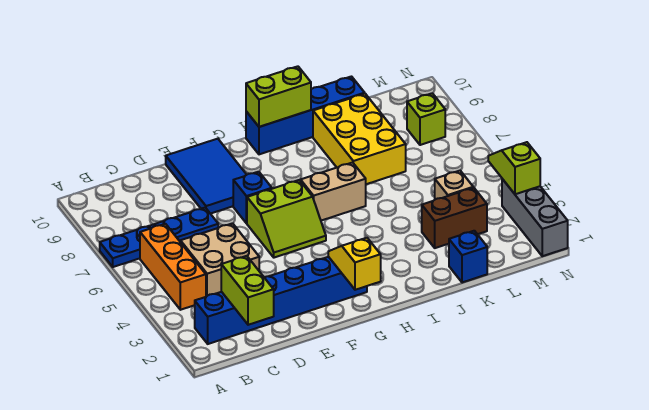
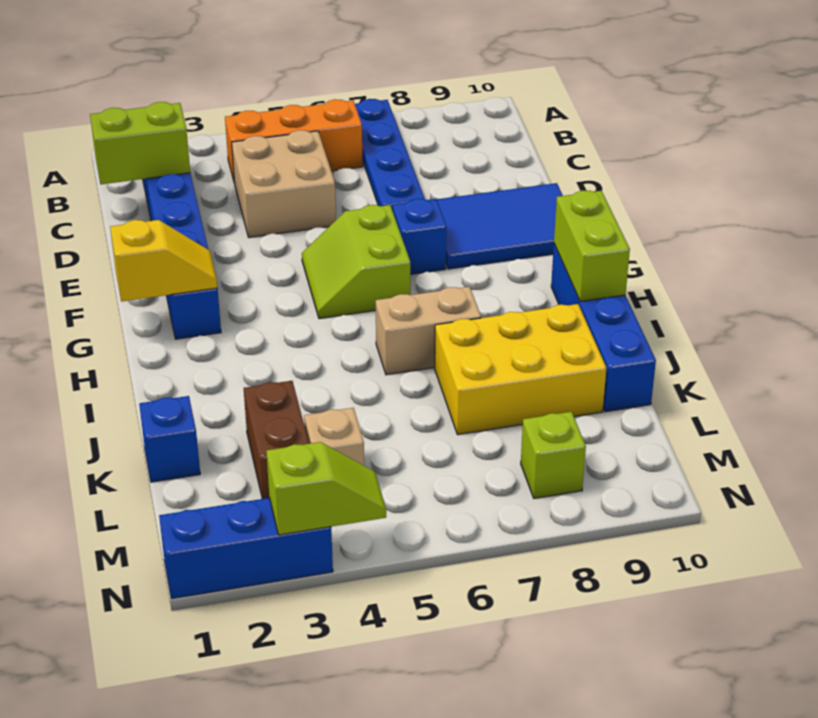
tan brick H6:I6 level 1 -> tan brick I6:I7 level 1
grey brick N1:N3 level 1 -> blue brick N1:N3 level 1

